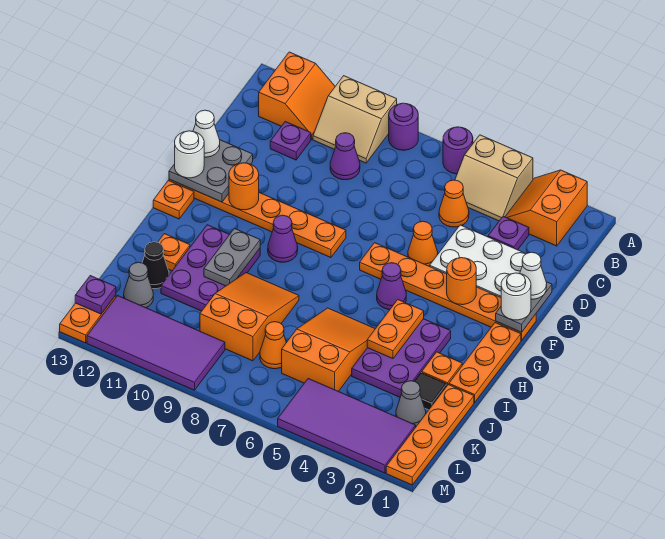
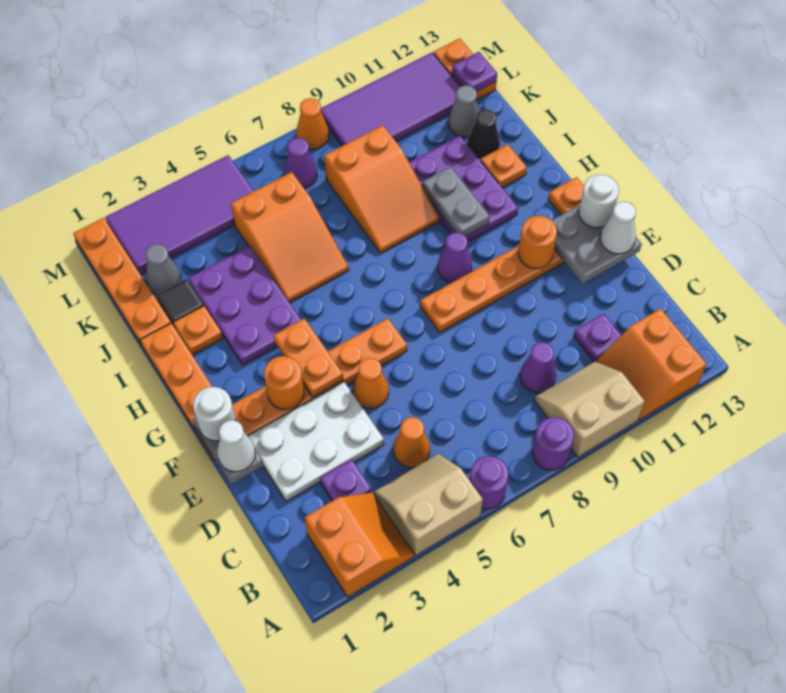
purple cone G5 level 1 -> purple cone L7 level 1
orange plate H4:I4 level 2 -> orange plate F4:G4 level 2
orange cone K7 level 1 -> orange cone M8 level 1

